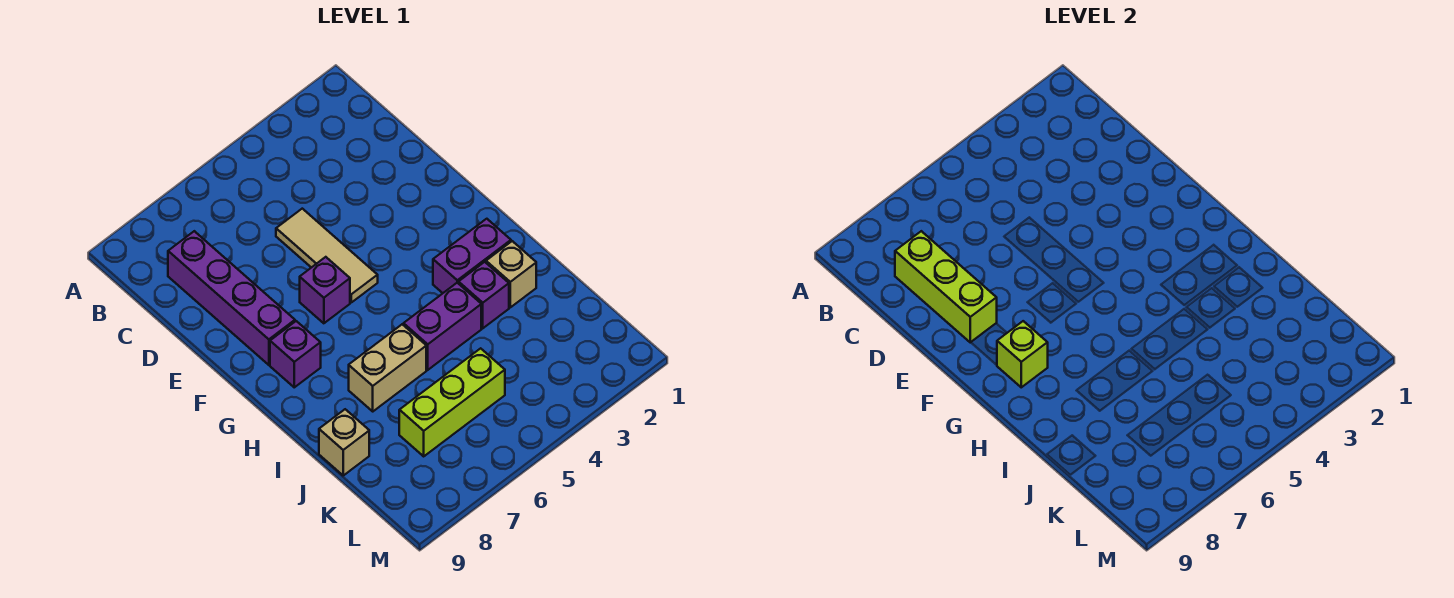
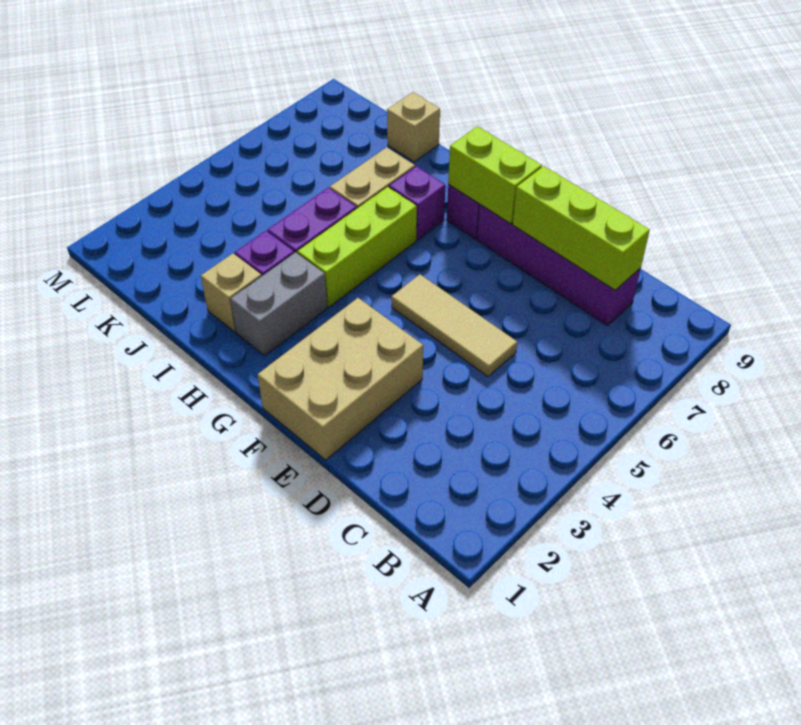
none -> tan brick E1:F3 level 1
purple brick F6 level 1 -> purple brick H7 level 1
lime brick G8 level 2 -> lime brick F8:G8 level 2
purple brick H2:H3 level 1 -> grey brick H2:H3 level 1
lime brick K5:K7 level 1 -> lime brick H4:H6 level 1

